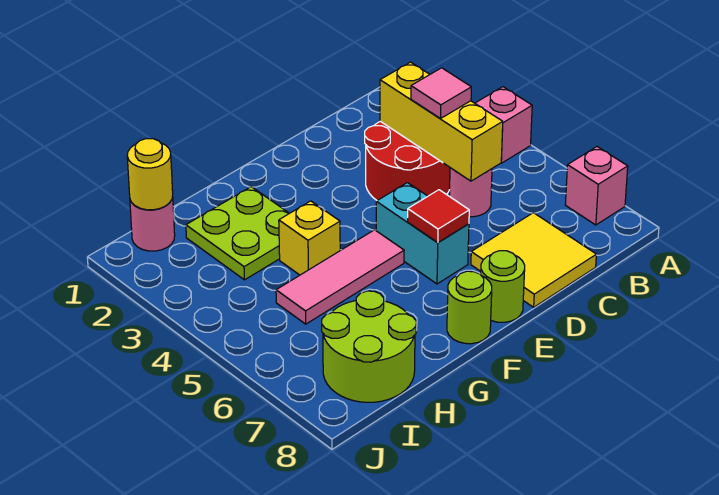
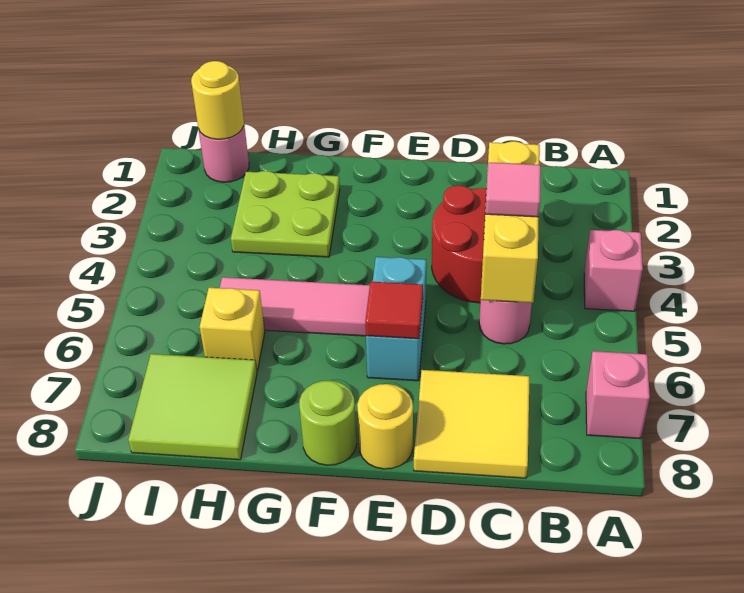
lime round brick E8 level 1 -> yellow round brick E8 level 1
yellow brick G4 level 1 -> yellow brick H6 level 1
lime round brick H7:I8 level 1 -> lime tile H7:I8 level 1

